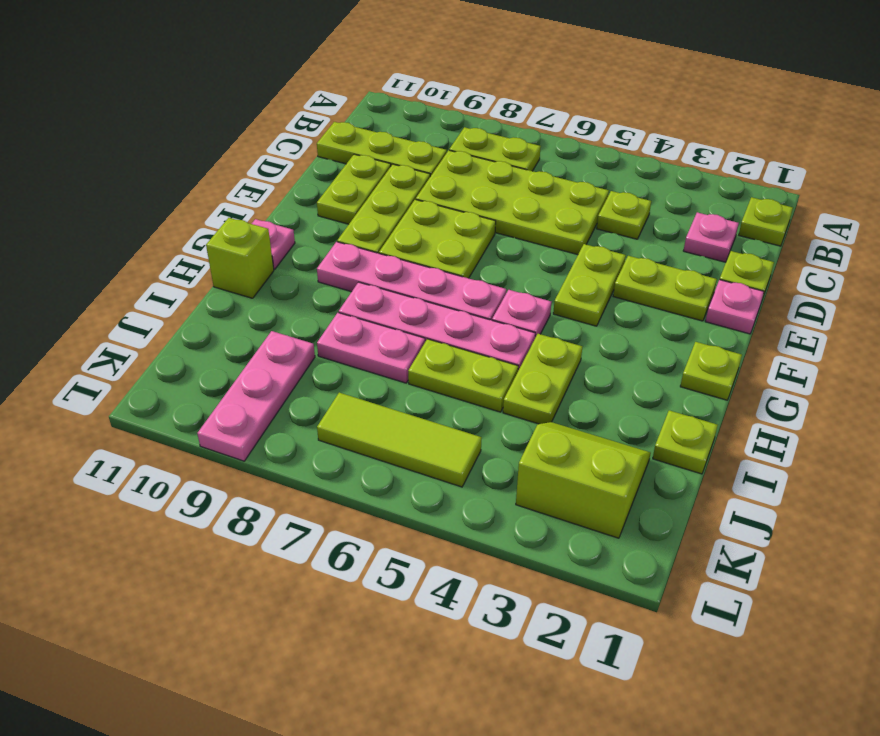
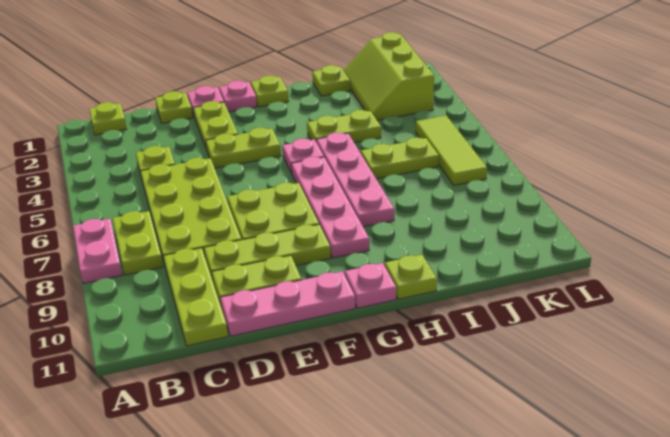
pink plate C2 level 1 -> pink plate F1 level 1
lime brick H11 level 1 -> lime plate H11 level 1
lime plate I5:I6 level 1 -> lime plate I6:J6 level 1
pink plate I7:I8 level 1 -> pink plate A7:A8 level 1
lime slope J2:K3 level 1 top K -> lime slope J1:K3 level 1 top K
pink plate J9:L9 level 1 -> pink plate D11:F11 level 1

